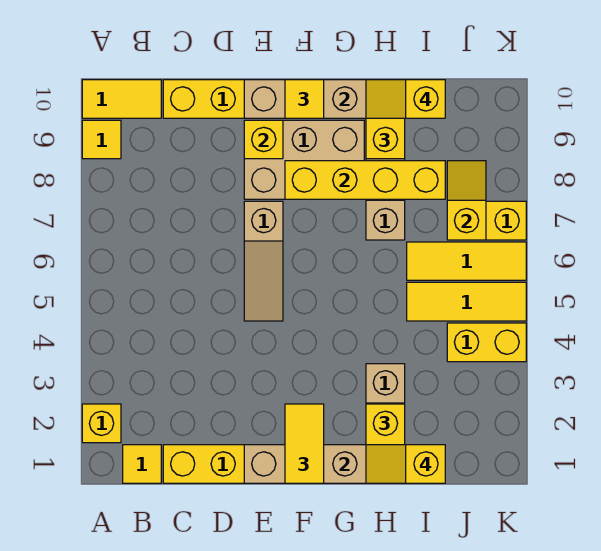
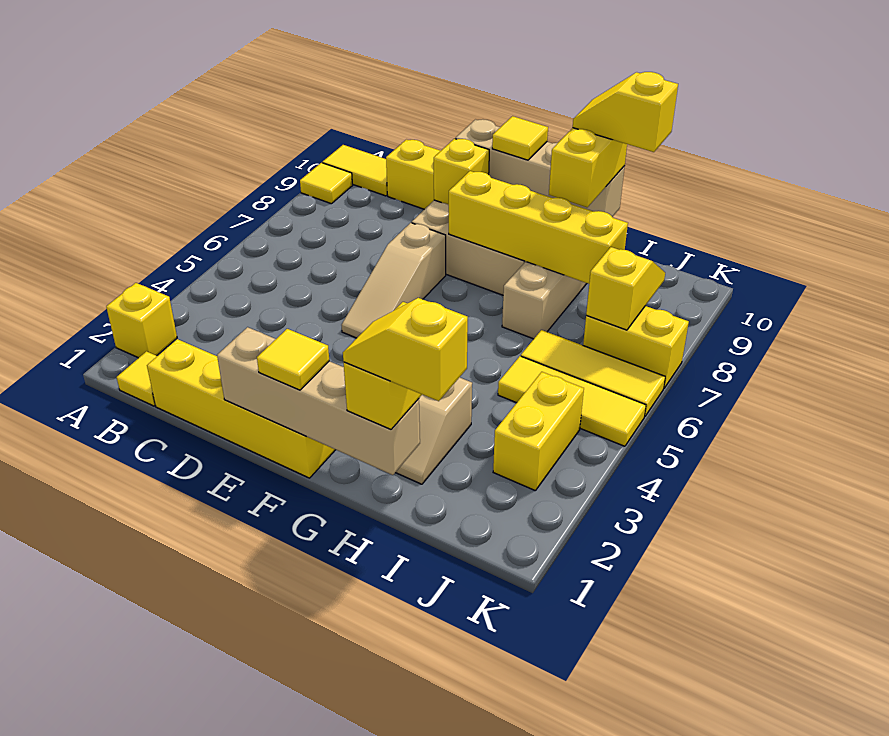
yellow tile F1:F2 level 3 -> yellow tile F1 level 3
yellow brick J4:K4 level 1 -> yellow brick J3:J4 level 1

